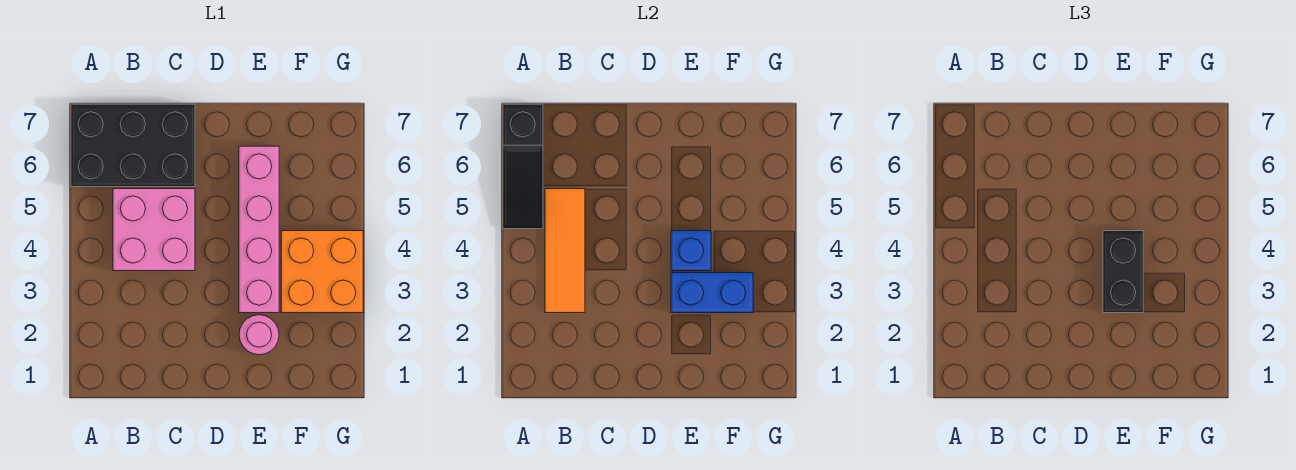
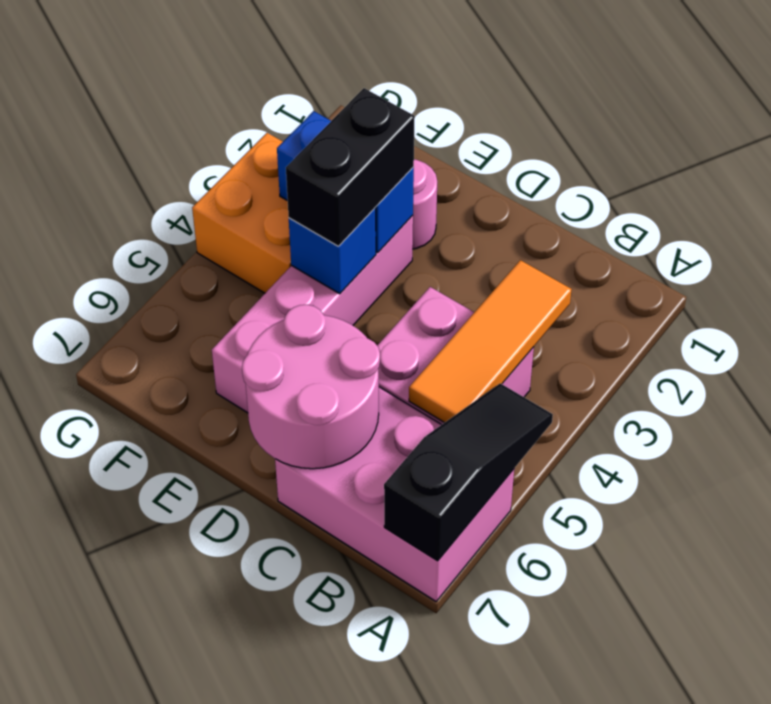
black brick A6:C7 level 1 -> pink brick A6:C7 level 1
none -> pink round brick C6:D7 level 2

